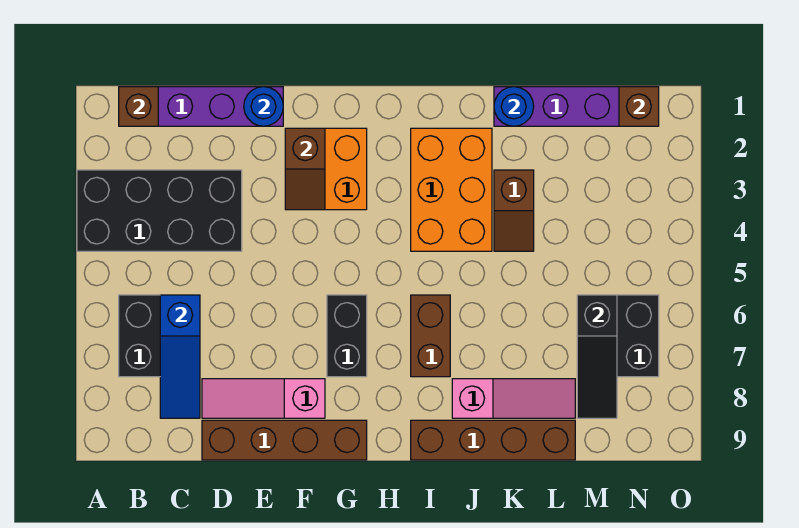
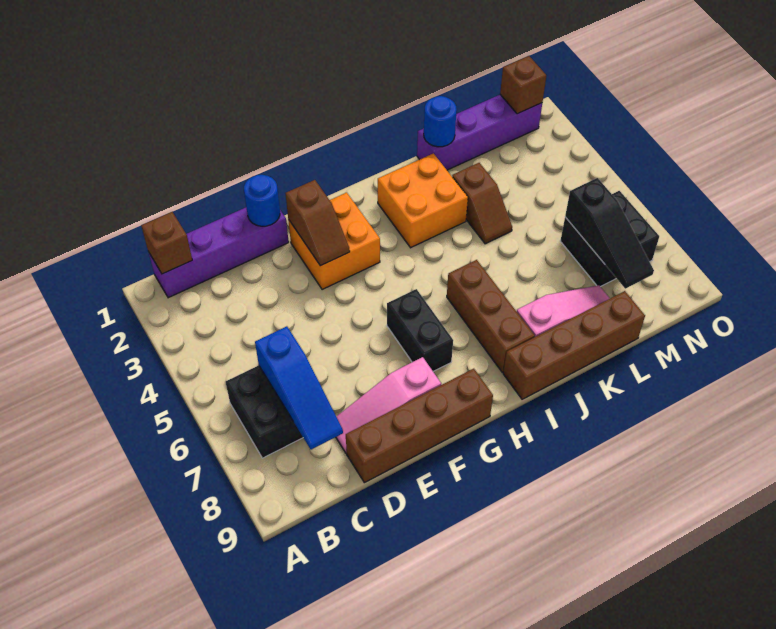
black brick A3:D4 level 1 -> none
orange brick I2:J4 level 1 -> orange brick I2:J3 level 1
brown brick I6:I7 level 1 -> brown brick I6:I8 level 1

